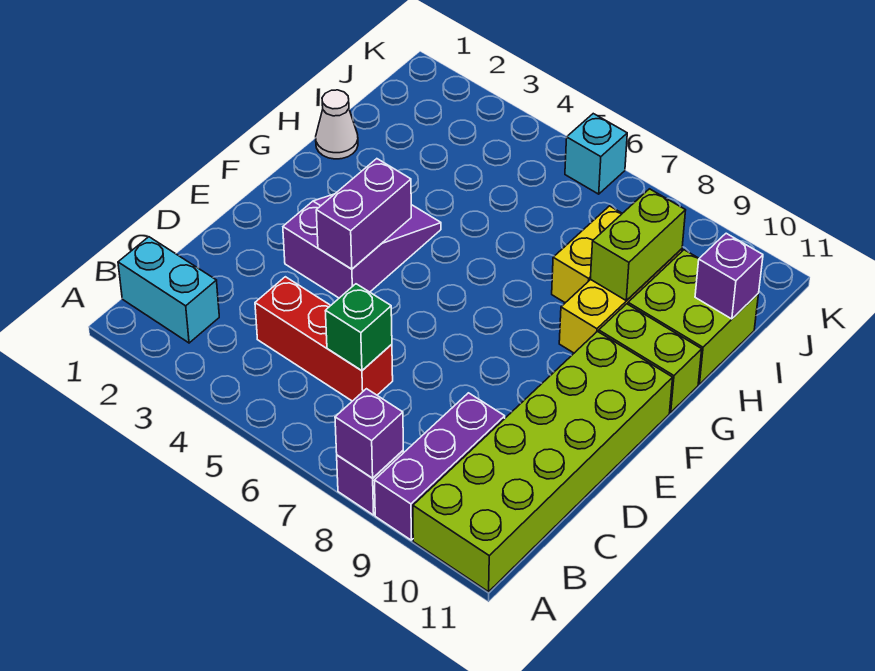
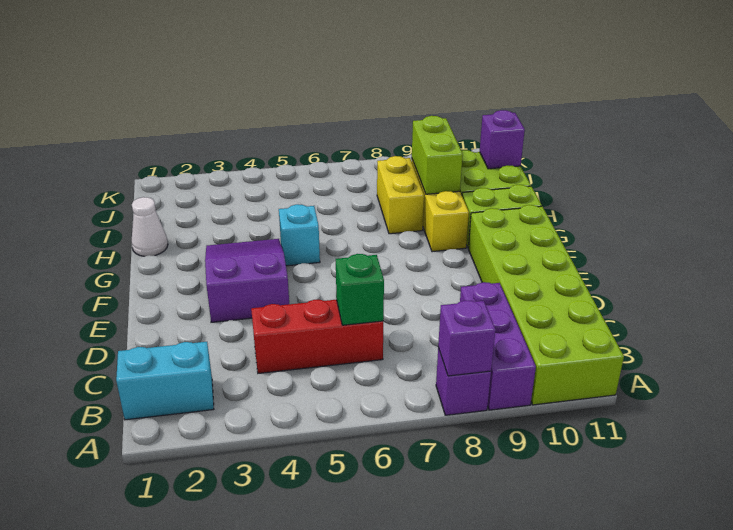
purple brick E4:F4 level 2 -> none
cyan brick K6 level 1 -> cyan brick G5 level 1

